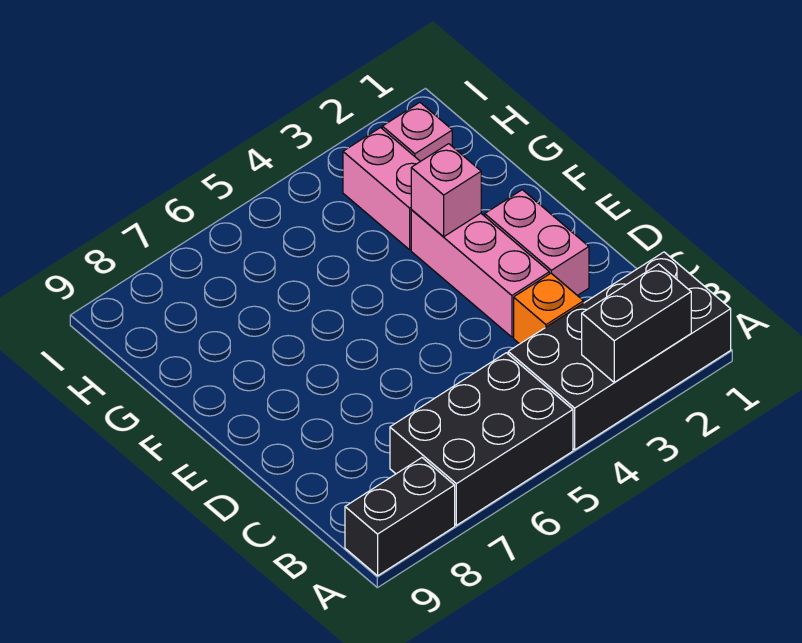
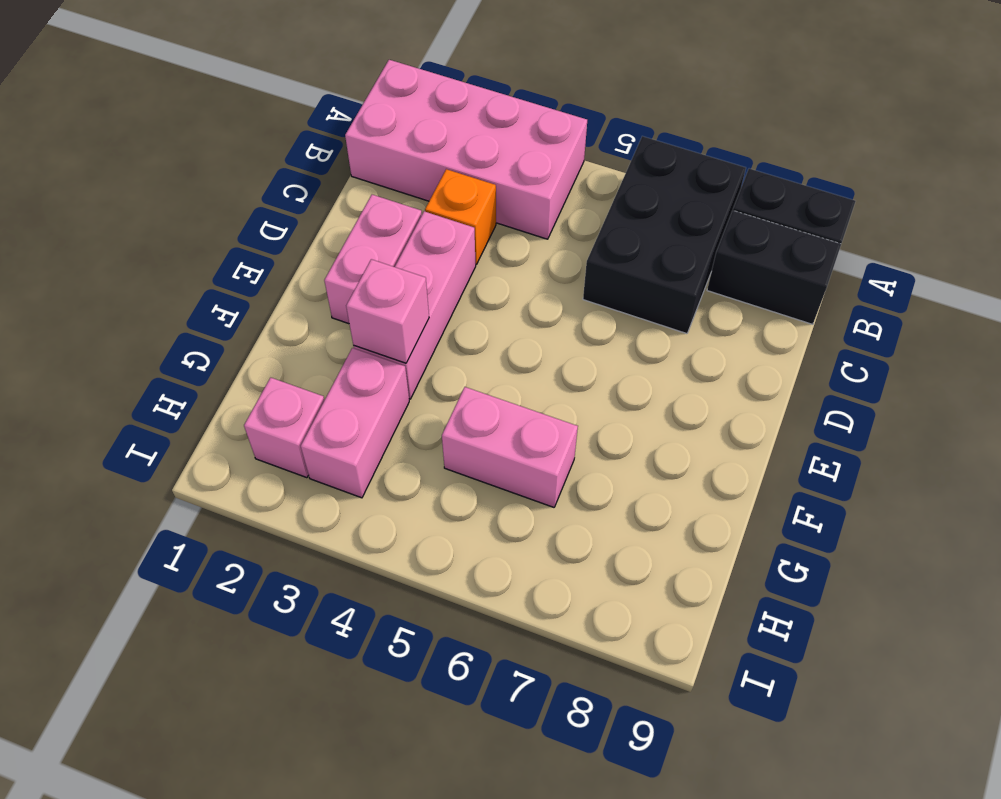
black brick A1:B4 level 1 -> pink brick A1:B4 level 1
black brick A2:A3 level 2 -> black brick B8:B9 level 1
black brick A5:B7 level 1 -> black brick A6:C7 level 1
none -> pink brick G5:G6 level 1

